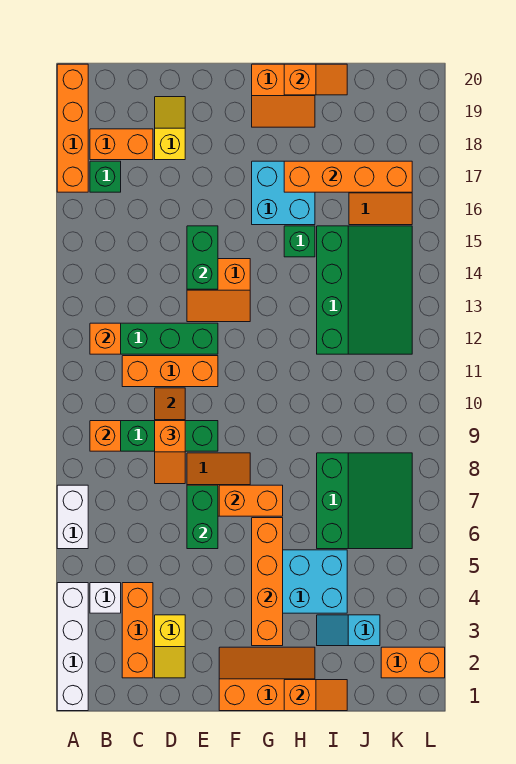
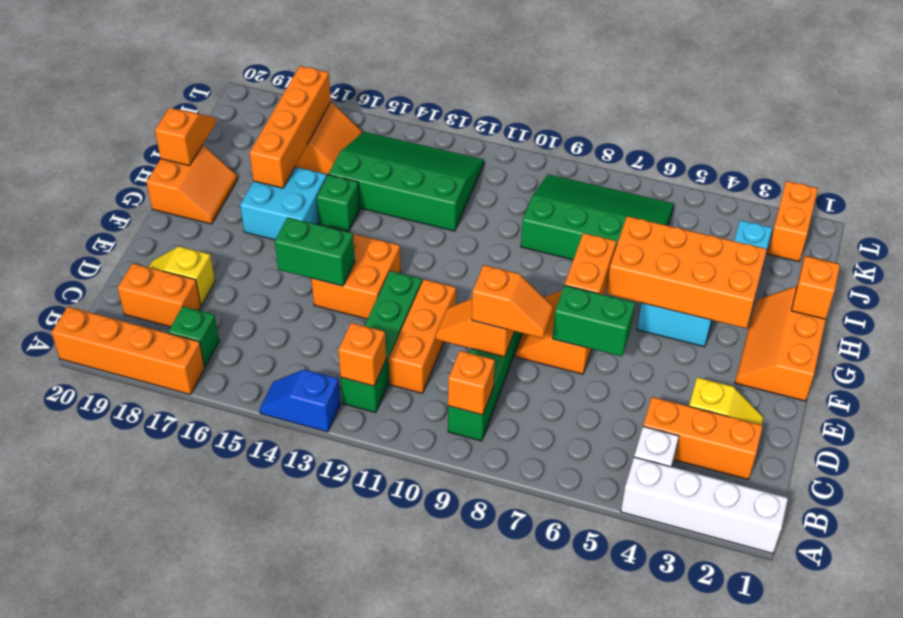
white brick A6:A7 level 1 -> none
none -> blue slope A13:A14 level 1 top 13
orange brick B18:C18 level 1 -> orange brick C18:C19 level 1
orange slope E13:F14 level 1 top 14 -> orange brick E13:F14 level 1
orange brick G3:G6 level 2 -> orange brick G3:H6 level 2
green slope I6:K8 level 1 top I -> green slope I6:K9 level 1 top I

